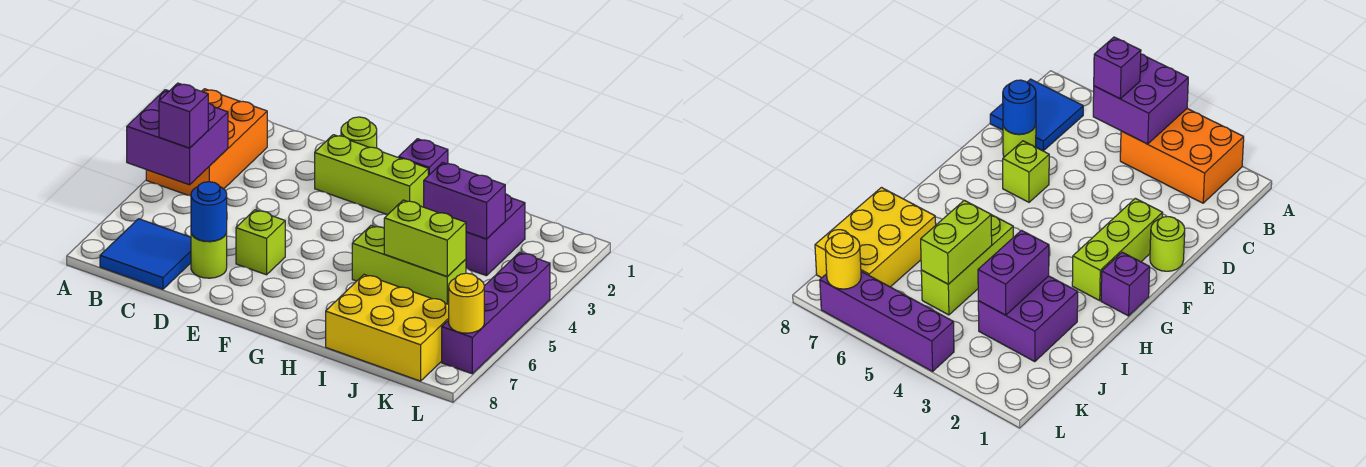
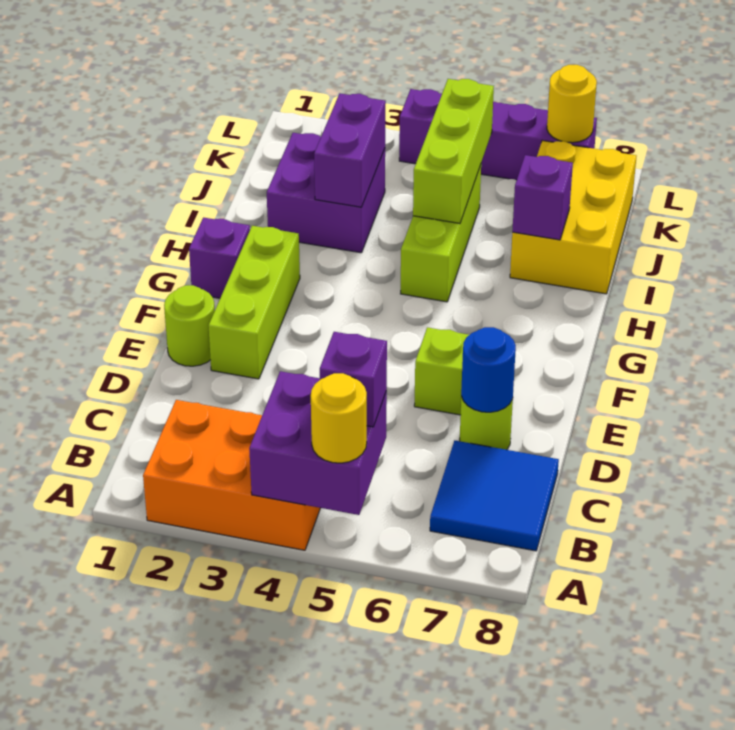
none -> yellow round brick A5 level 3
lime brick I5:J5 level 2 -> lime brick I5:K5 level 2
none -> purple brick I7 level 2

